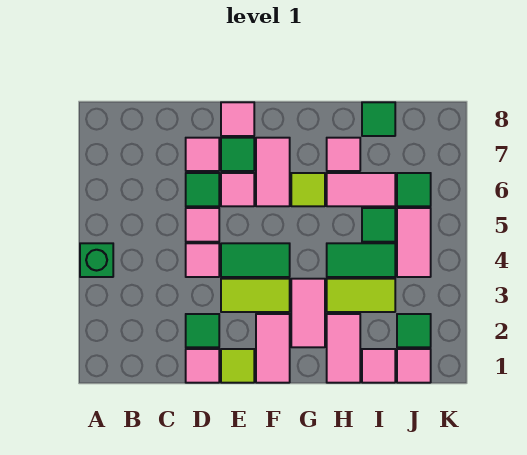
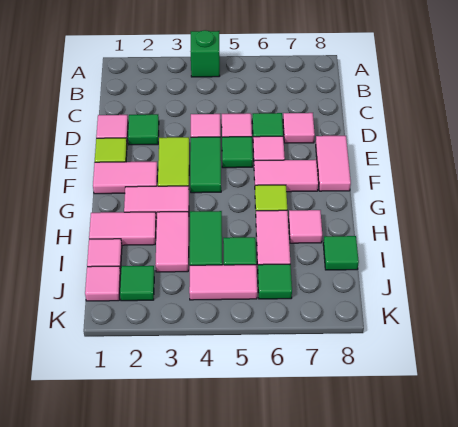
green tile E7 level 1 -> green tile E5 level 1
pink tile E8 level 1 -> pink tile E8:F8 level 1
lime tile H3:I3 level 1 -> pink tile H3:I3 level 1

